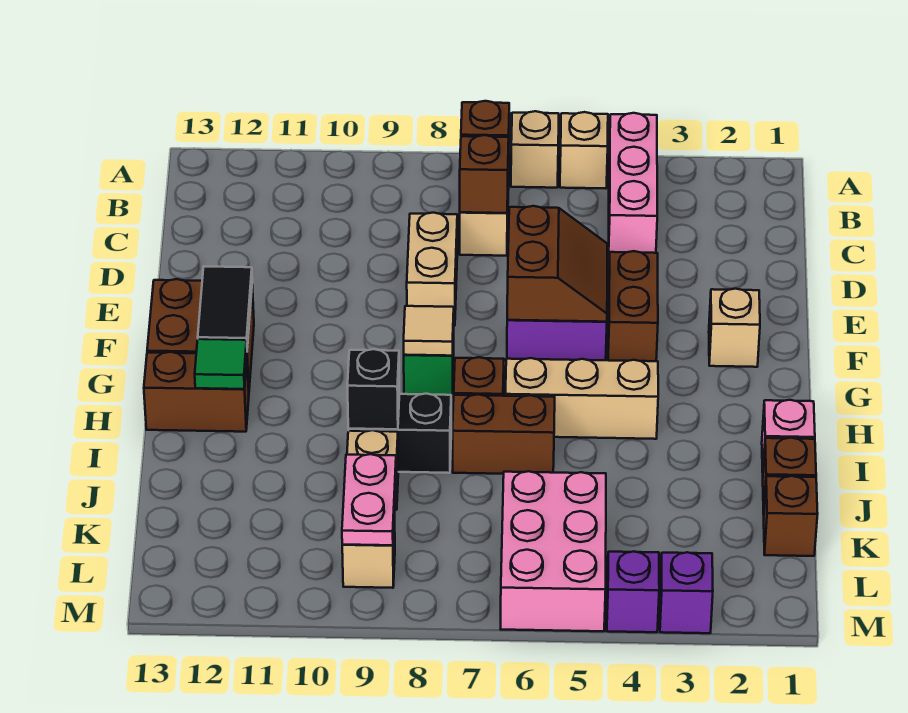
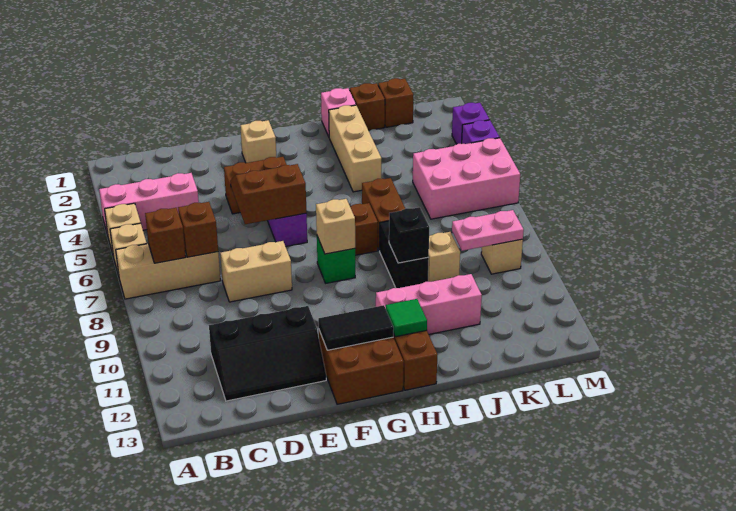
none -> black slope C11:E12 level 1 top 11
tan tile G8 level 2 -> tan brick G8 level 2
tan brick H4:H6 level 1 -> tan brick I2:I4 level 1
none -> pink brick H11:J11 level 1

